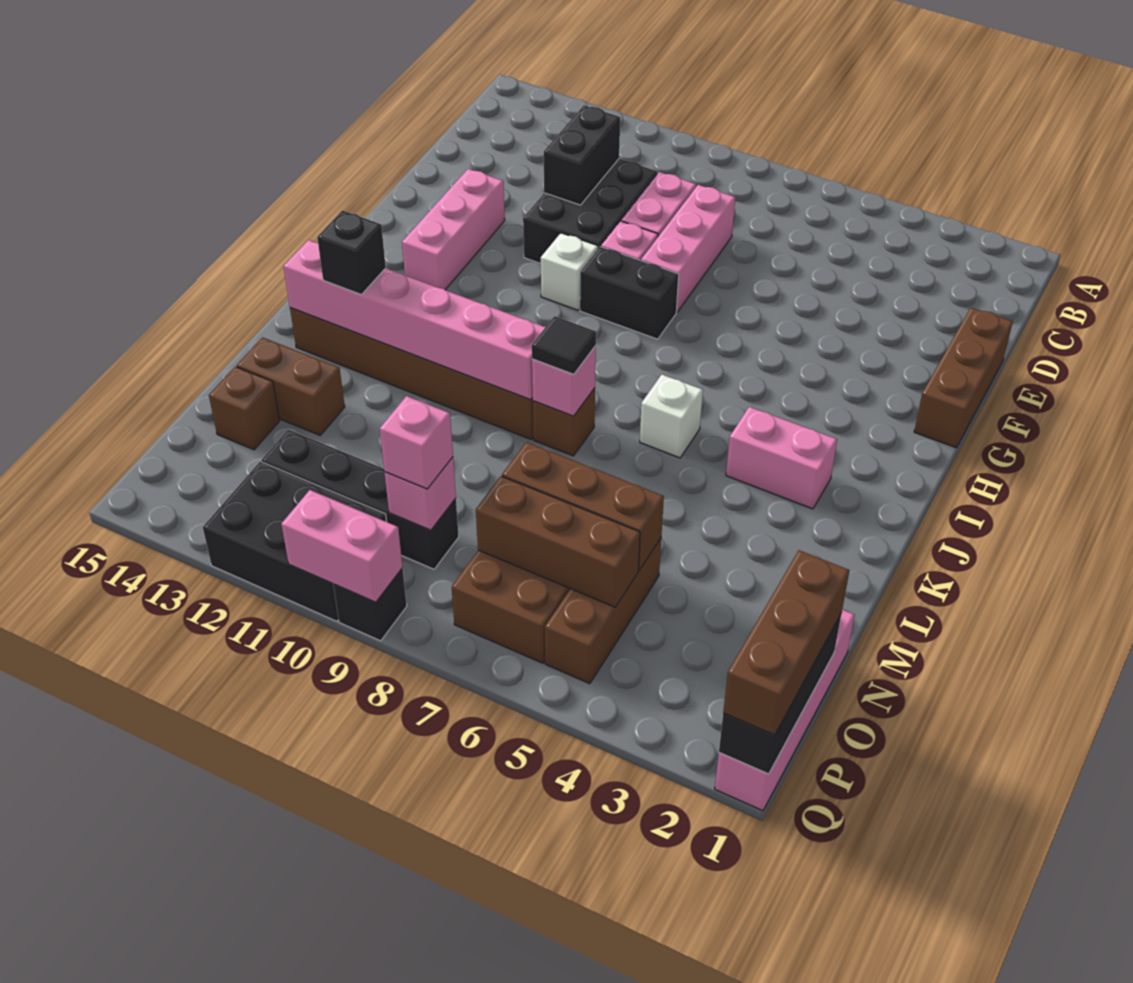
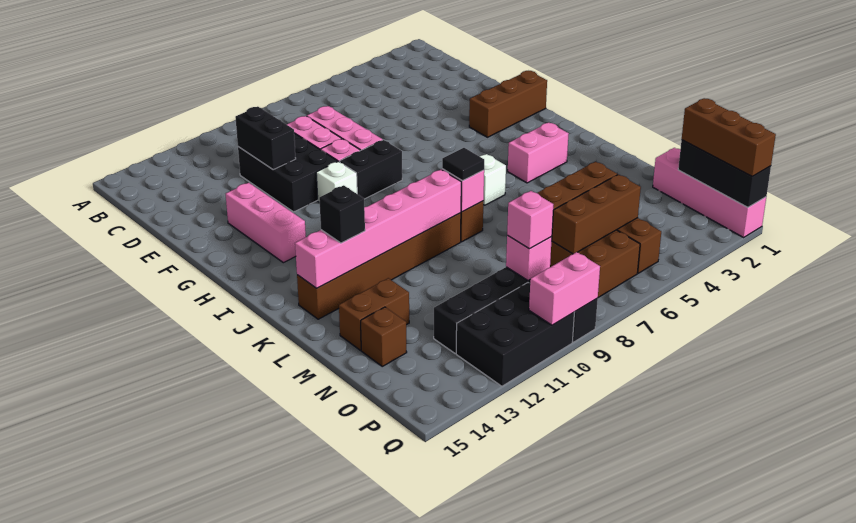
brown brick E1:G1 level 1 -> brown brick G1:G3 level 1

